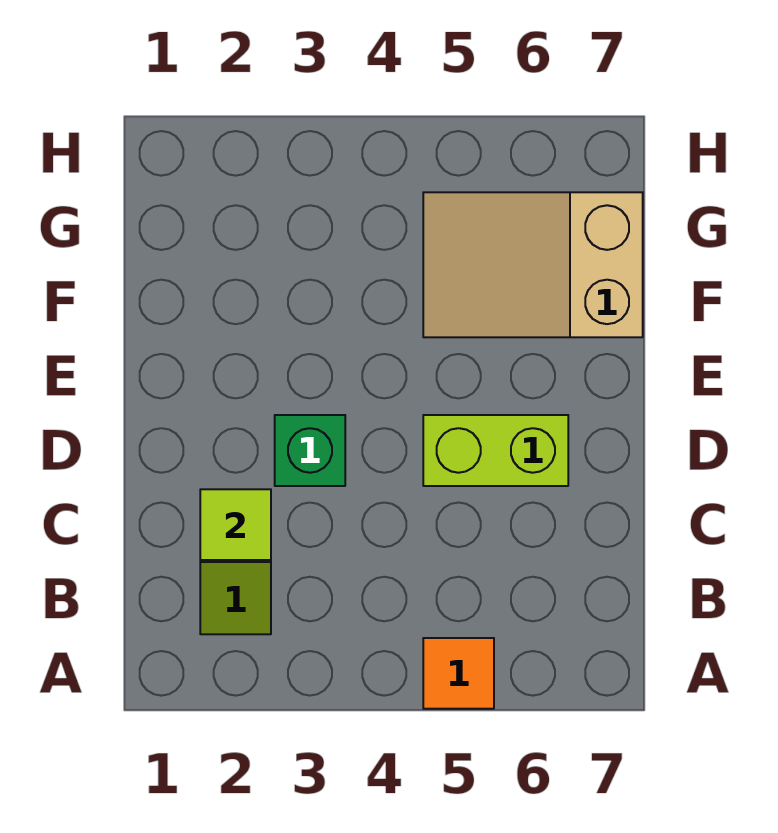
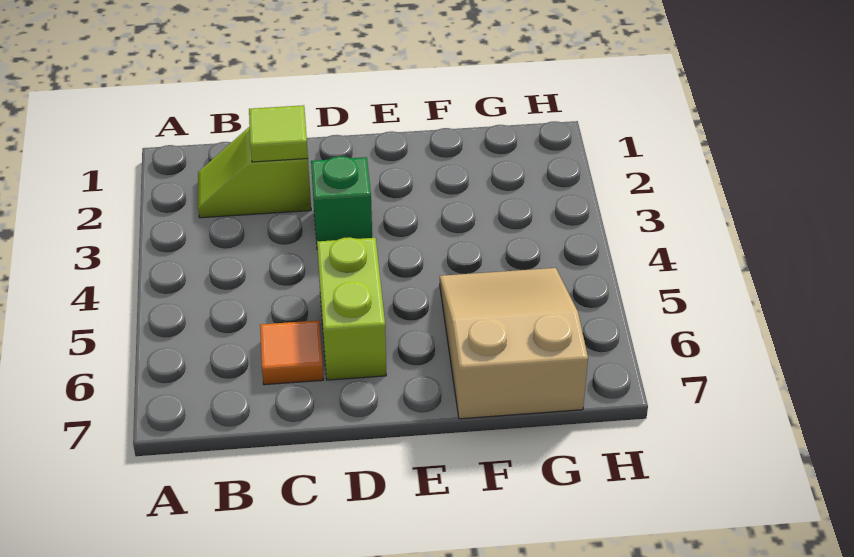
orange tile A5 level 1 -> orange tile C6 level 1

